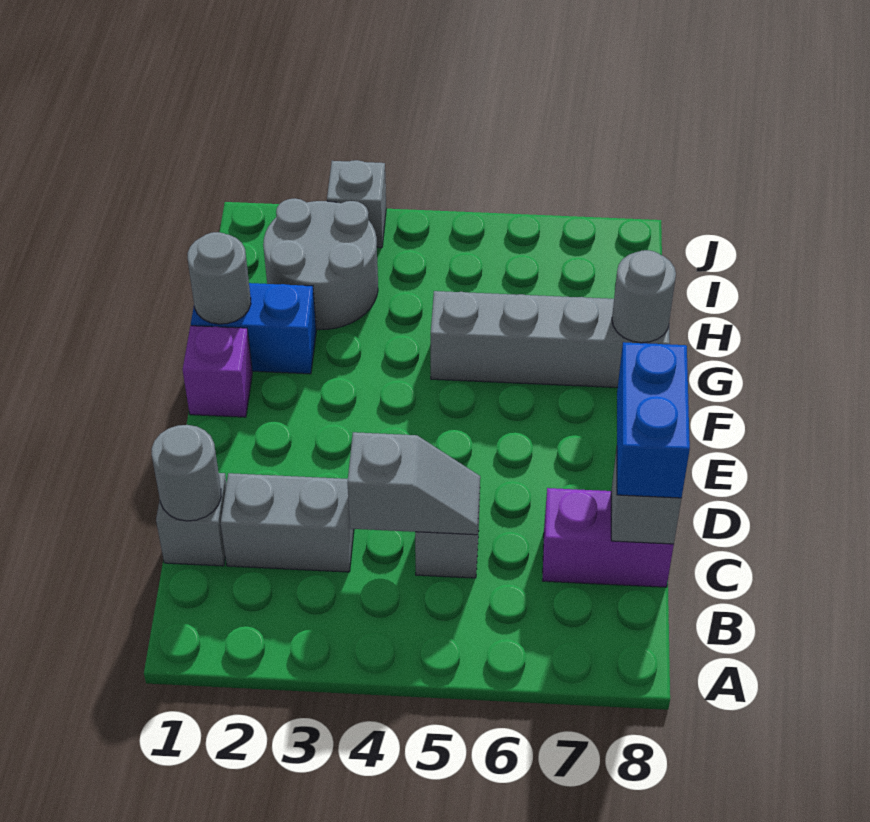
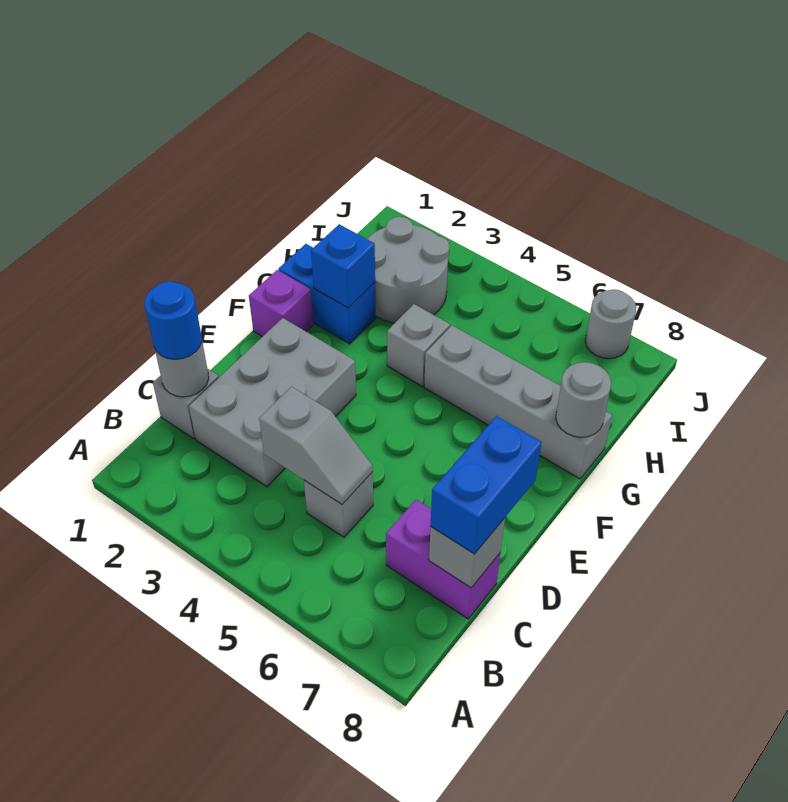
none -> blue round brick C1 level 3
grey brick C2:C3 level 1 -> grey brick C2:E3 level 1
grey round brick G1 level 2 -> grey round brick J7 level 1
none -> blue brick G2 level 2
grey brick J3 level 1 -> grey brick G4 level 1

